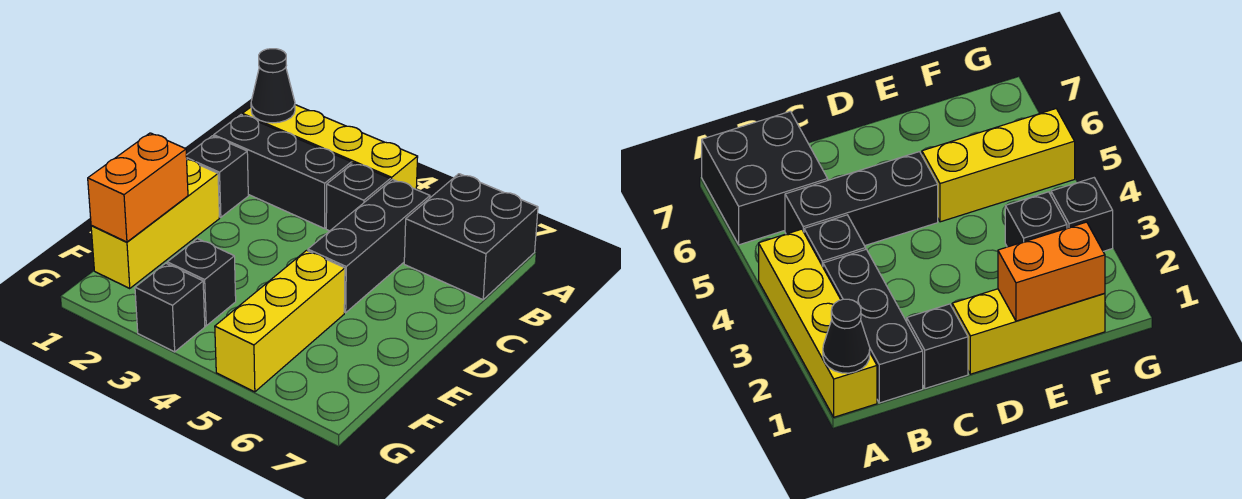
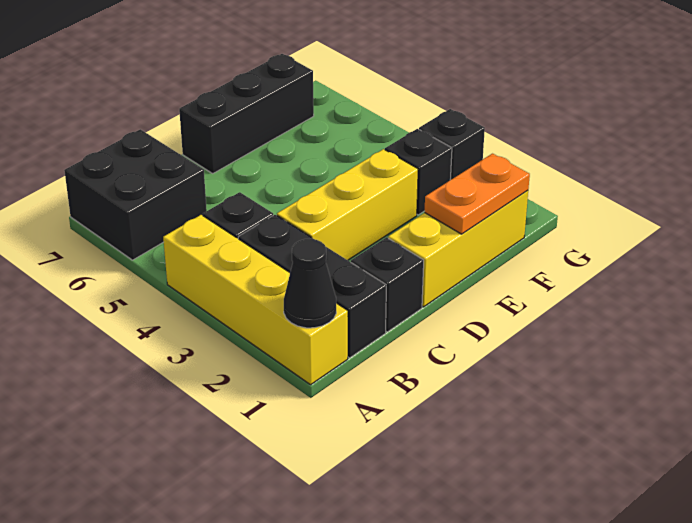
black brick B5:D5 level 1 -> black brick D7:F7 level 1
orange brick E1:F1 level 2 -> orange plate E1:F1 level 2
yellow brick E5:G5 level 1 -> yellow brick C3:E3 level 1

